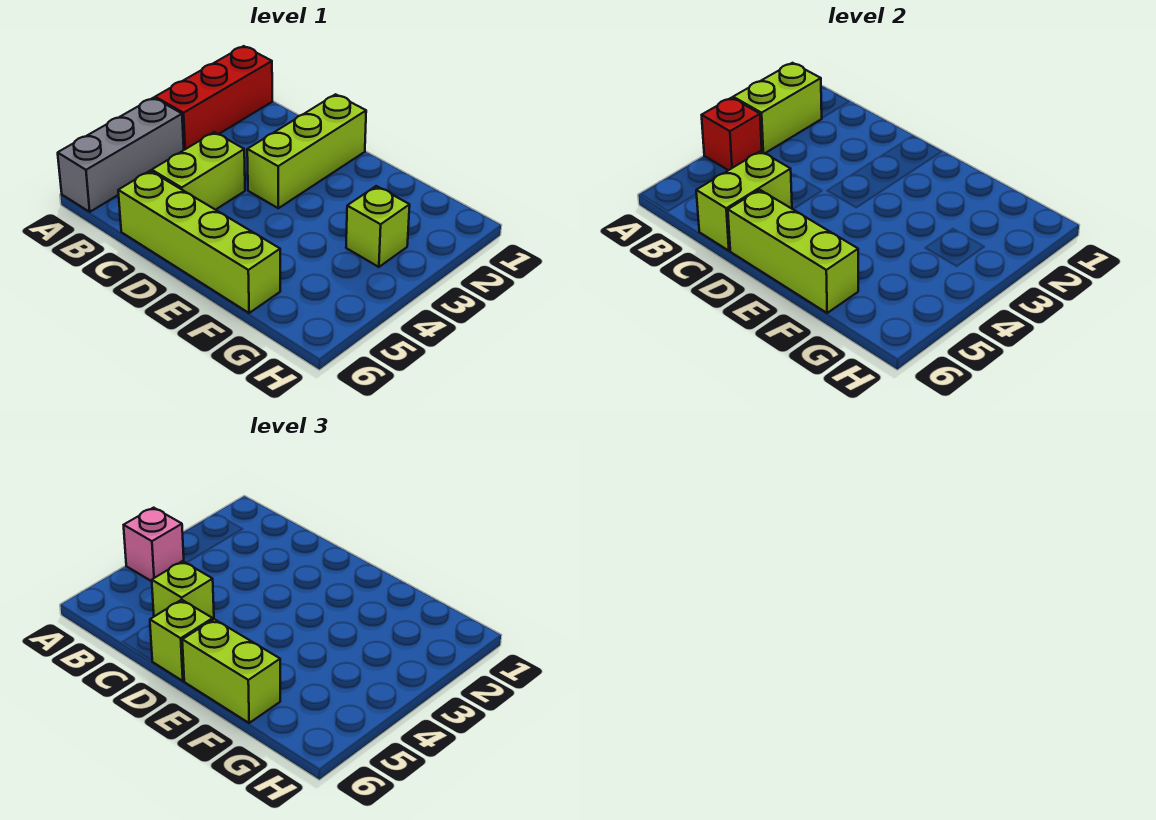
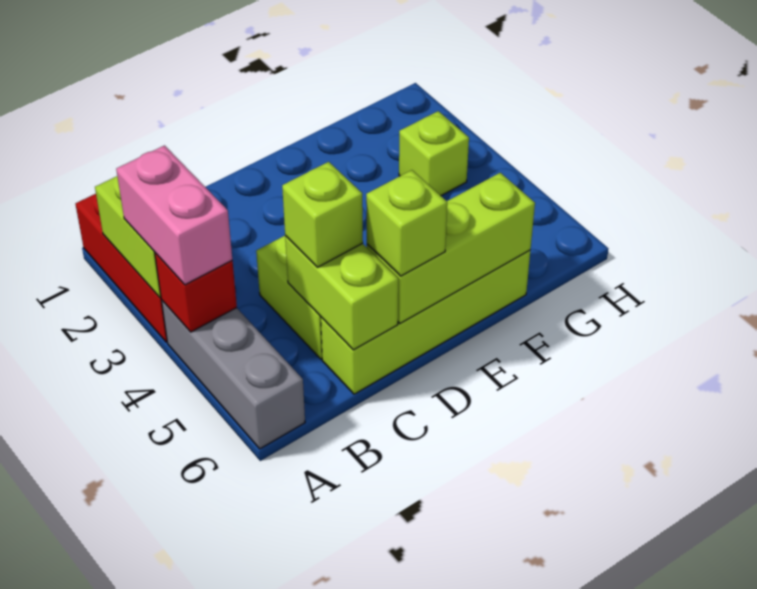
pink brick A4 level 3 -> pink brick A3:A4 level 3
lime brick D1:D3 level 1 -> none
lime brick E6:F6 level 3 -> none

